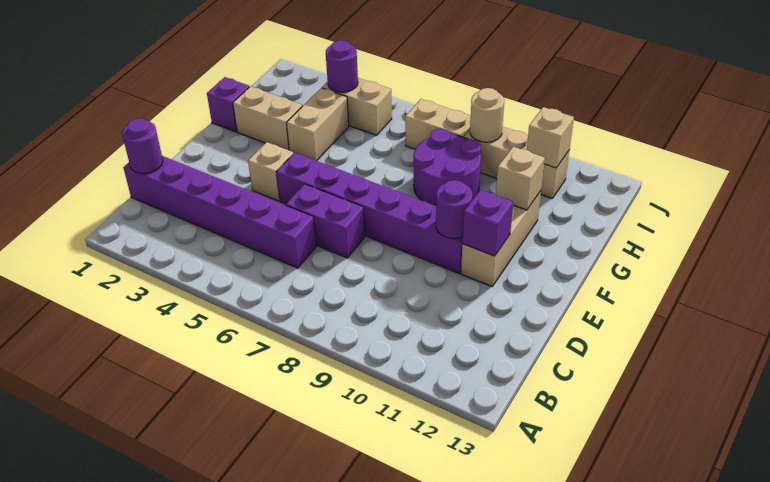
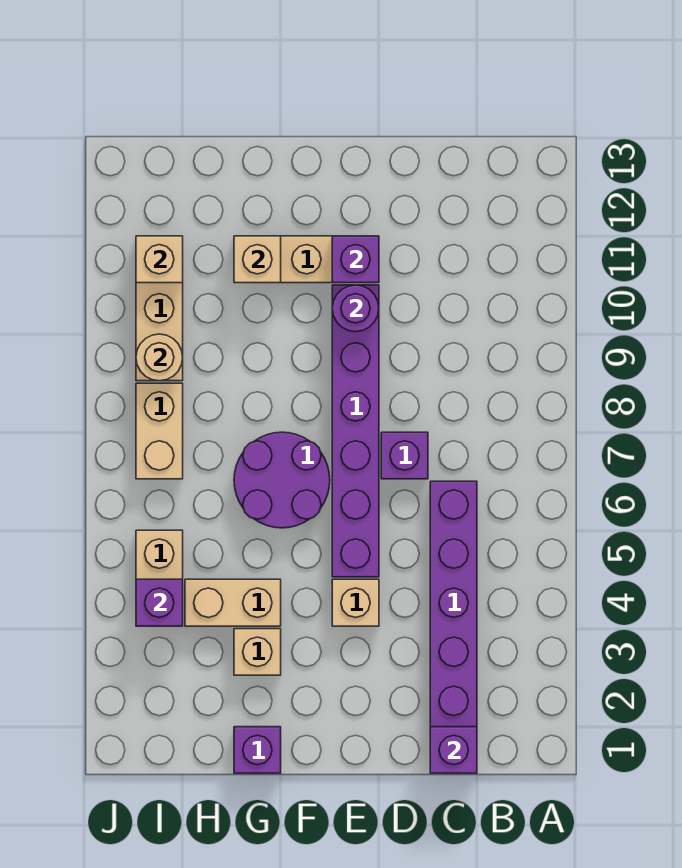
purple round brick C1 level 2 -> purple brick C1 level 2
purple brick D6:D7 level 1 -> purple brick D7 level 1
tan brick G2:G3 level 1 -> tan brick G3 level 1
purple round brick G8:H9 level 1 -> purple round brick F6:G7 level 1
purple round brick I4 level 2 -> purple brick I4 level 2

